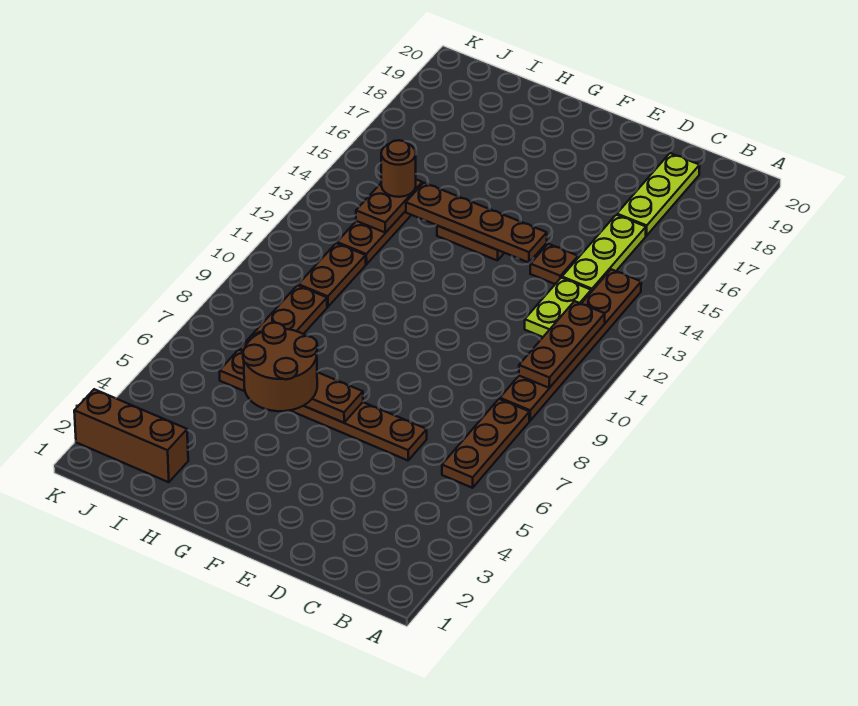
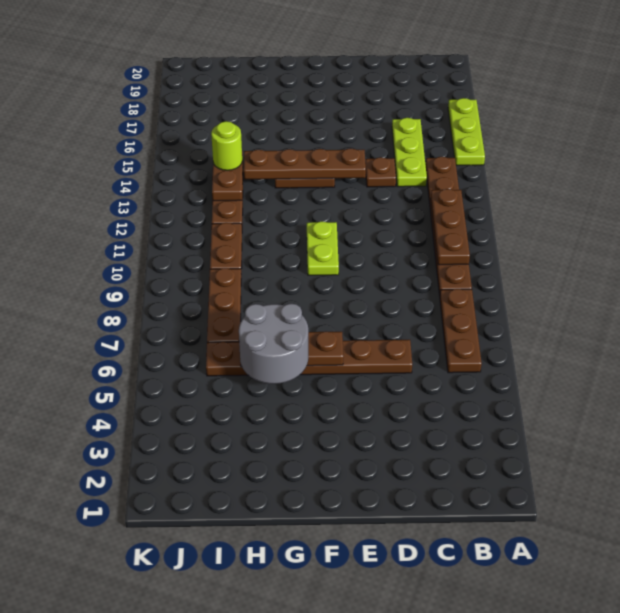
lime plate C12:C13 level 1 -> lime plate F10:F11 level 1
lime plate C17:C19 level 1 -> lime plate A15:A17 level 1
brown round brick G5:H6 level 3 -> grey round brick G5:H6 level 3
brown brick I2:K2 level 1 -> none
brown round brick I14 level 3 -> lime round brick I14 level 3

